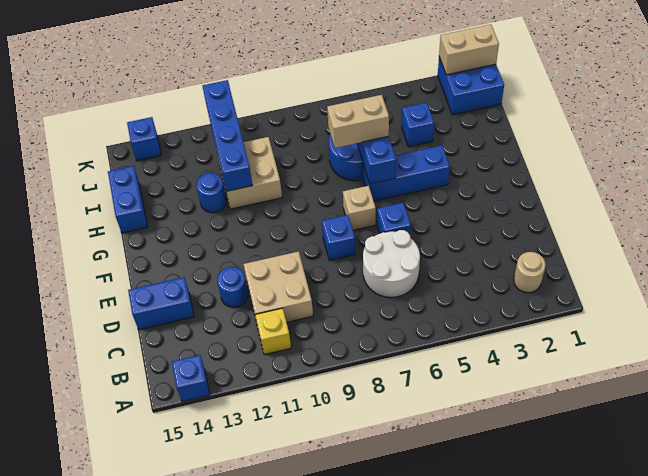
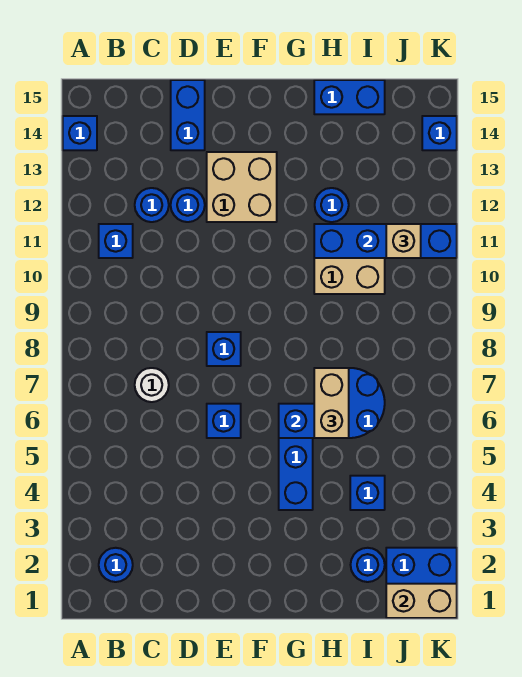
tan round brick B2 level 1 -> blue round brick B2 level 1
yellow brick B11 level 1 -> blue brick B11 level 1
white round brick C6:D7 level 1 -> white round brick C7 level 1
tan brick C10:D11 level 1 -> tan brick E12:F13 level 1
none -> blue round brick C12 level 1
tan brick F7 level 1 -> tan brick J11 level 3
none -> blue round brick I2 level 1
tan brick K1:K2 level 2 -> tan brick J1:K1 level 2

